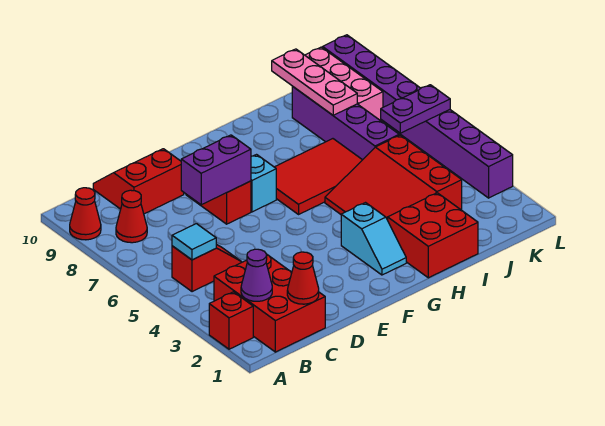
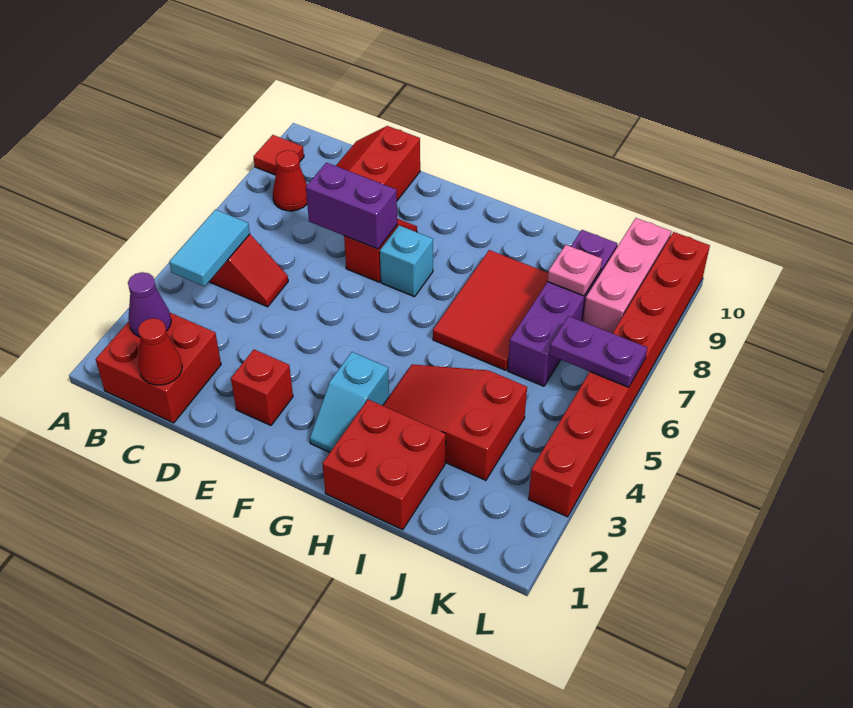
red brick A2 level 1 -> red brick E2 level 1
red cone A9 level 1 -> red tile A9 level 1
red brick B1:C3 level 1 -> red brick B1:C2 level 1
cyan tile B5 level 2 -> cyan tile B4:B5 level 2
red slope C9:D10 level 1 top 9 -> red slope C9:D10 level 1 top D
red tile G6:I7 level 1 -> red tile H6:I8 level 1
red slope H3:J5 level 1 top J -> red slope H3:J4 level 1 top J
pink plate J8:J10 level 2 -> pink plate J8 level 2
purple brick L3:L10 level 1 -> red brick L3:L10 level 1

